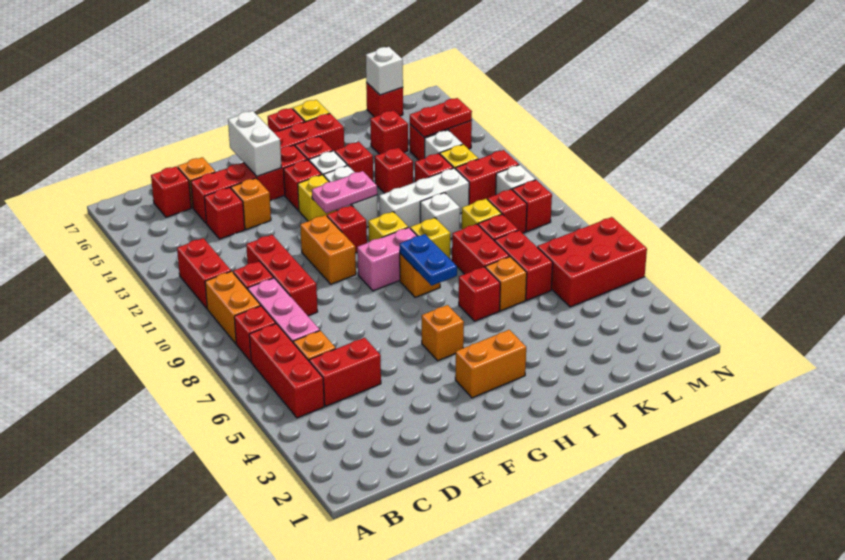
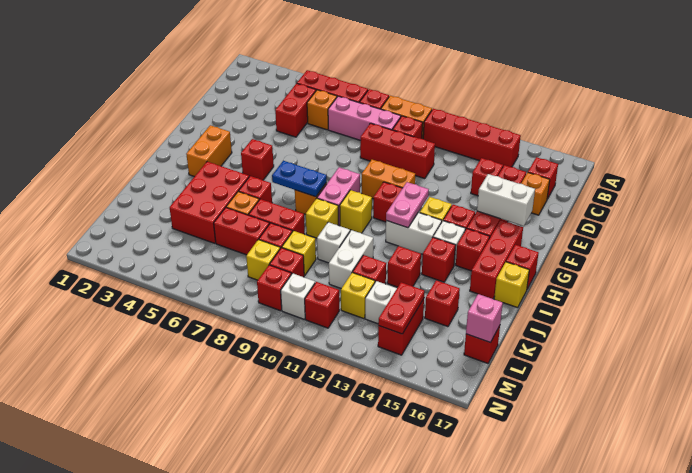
red brick B11:B12 level 1 -> red brick B11:B14 level 1
orange brick E14 level 1 -> none
orange brick G5 level 1 -> red brick G5 level 1
white brick I11:K11 level 1 -> white brick J11:K11 level 1
red brick L5:N6 level 1 -> red brick I4:K5 level 1
none -> yellow brick L8 level 1
red brick L11:M11 level 1 -> red brick M11 level 1
white brick L17 level 2 -> pink brick L17 level 2

